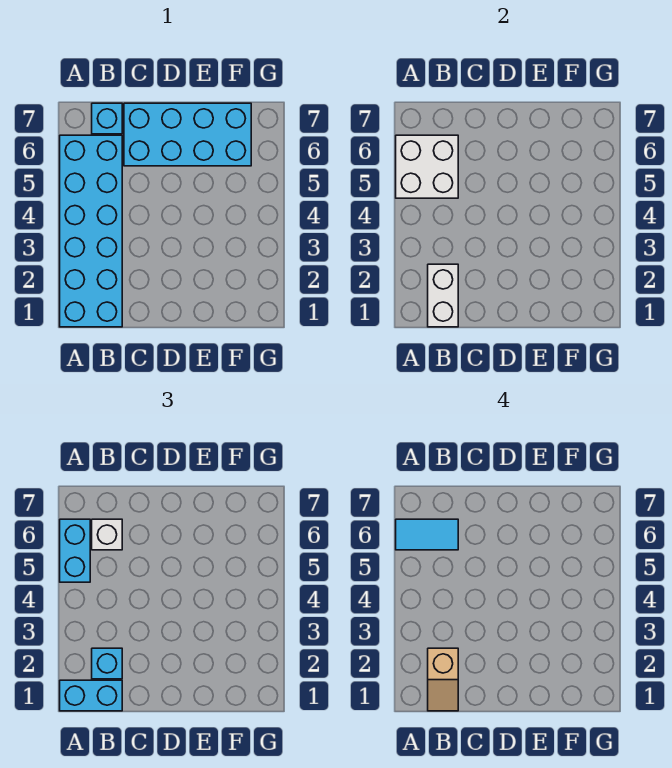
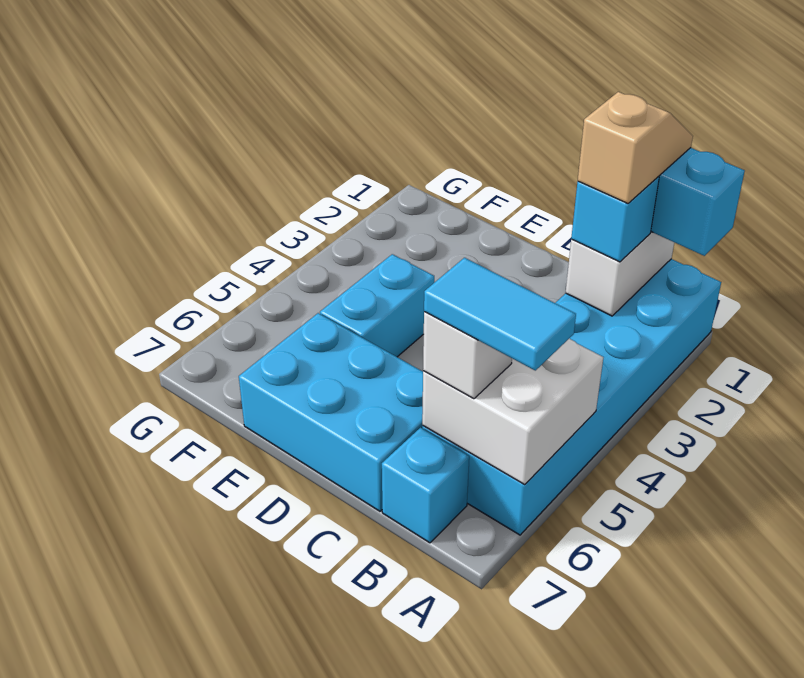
cyan brick A5:A6 level 3 -> cyan brick E4:E5 level 1
cyan brick C6:F7 level 1 -> cyan brick C6:E7 level 1

